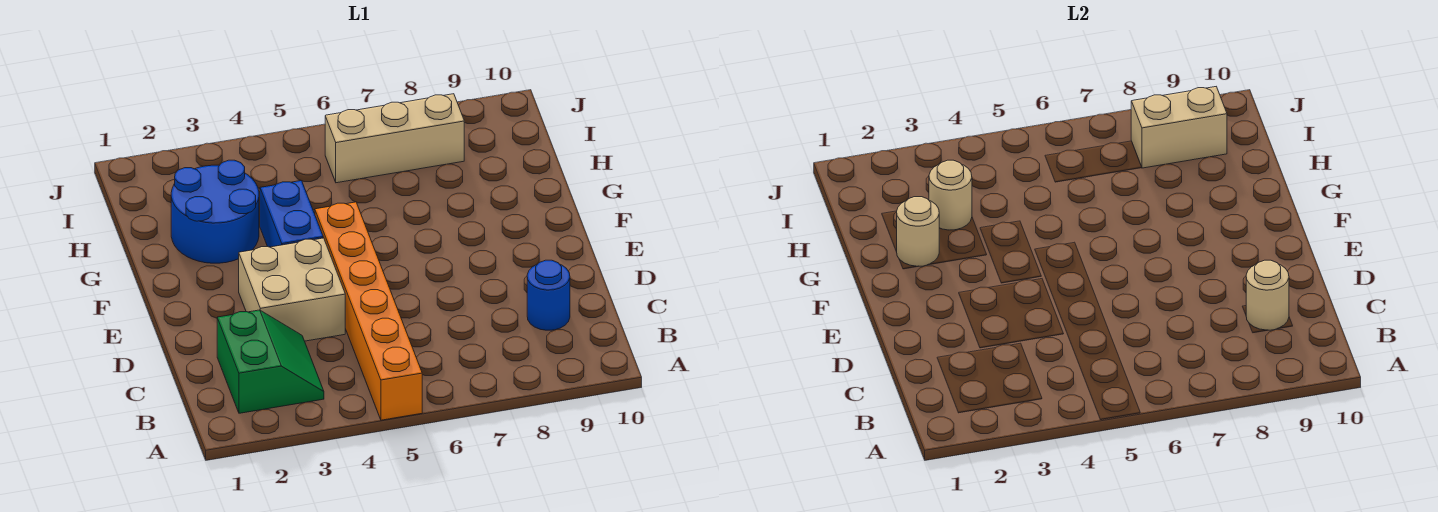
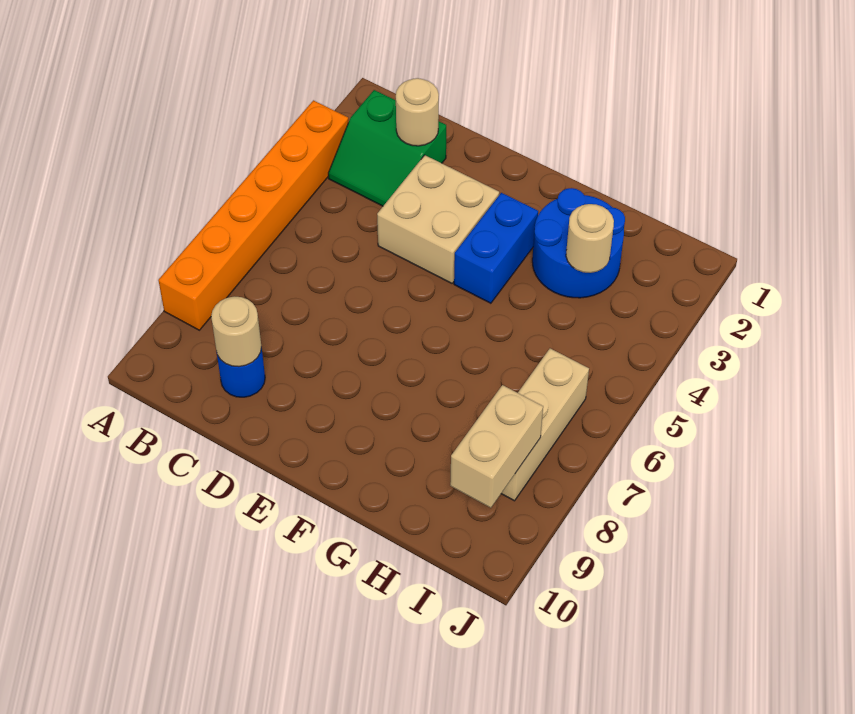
orange brick A5:F5 level 1 -> orange brick A3:A8 level 1
blue brick F4:G4 level 1 -> blue brick F3:F4 level 1
tan round brick G2 level 2 -> tan round brick C2 level 2

